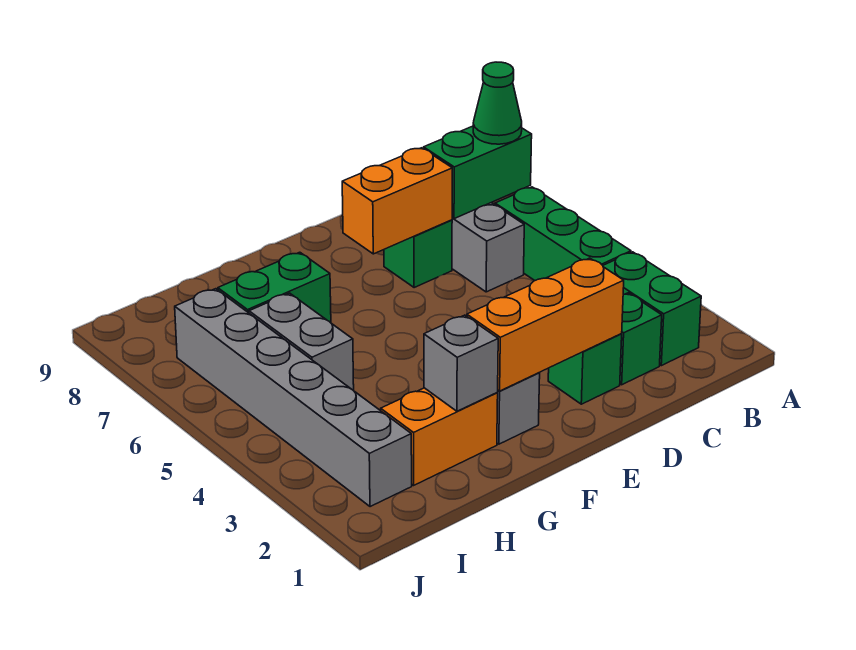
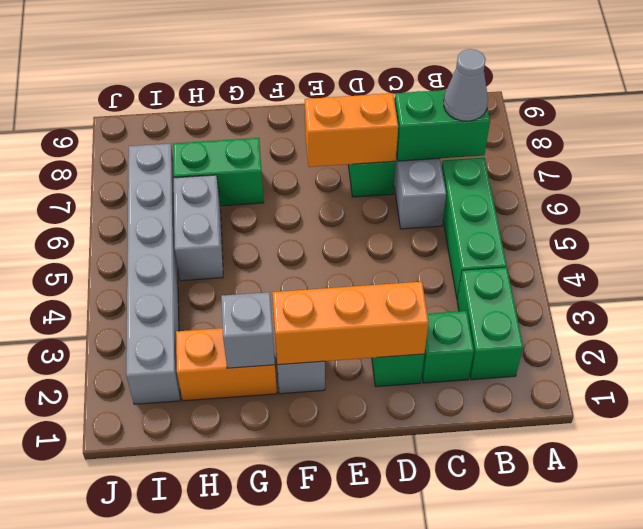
green cone B7 level 3 -> grey cone B7 level 3

